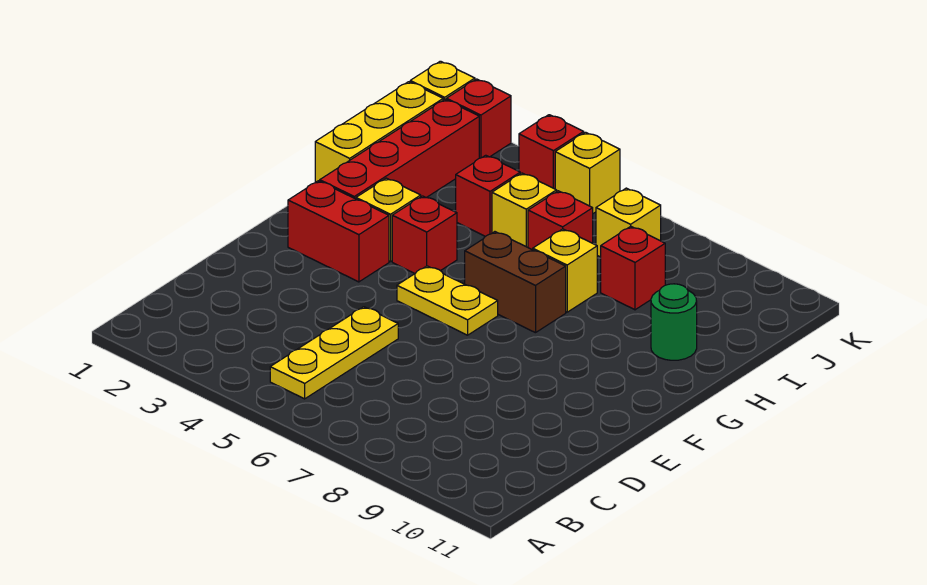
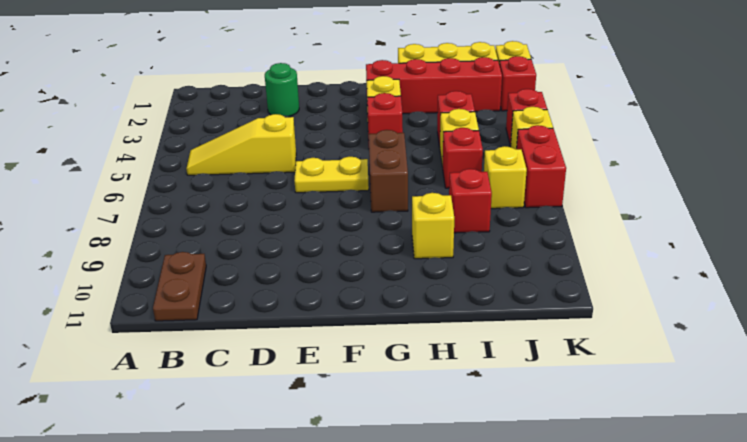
yellow plate B5:D5 level 1 -> yellow slope B5:D5 level 1 top D
none -> brown plate B10:B11 level 1
red brick F2:F3 level 1 -> red brick K6:K7 level 1
yellow plate F5:F6 level 1 -> yellow plate E6:F6 level 1
yellow brick H7 level 1 -> yellow brick H9 level 1
green round brick H10 level 1 -> green round brick D2 level 1

